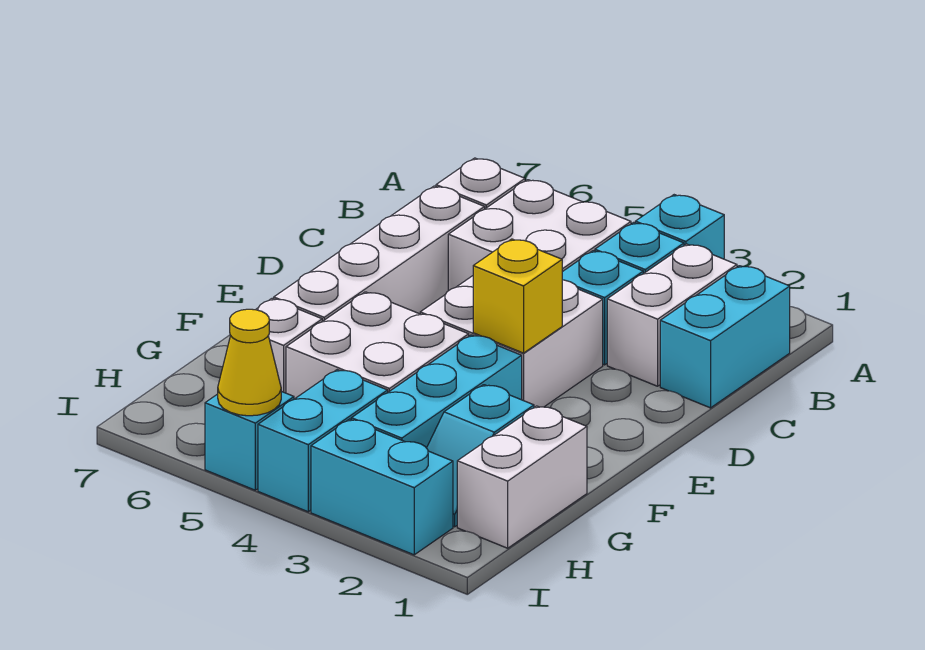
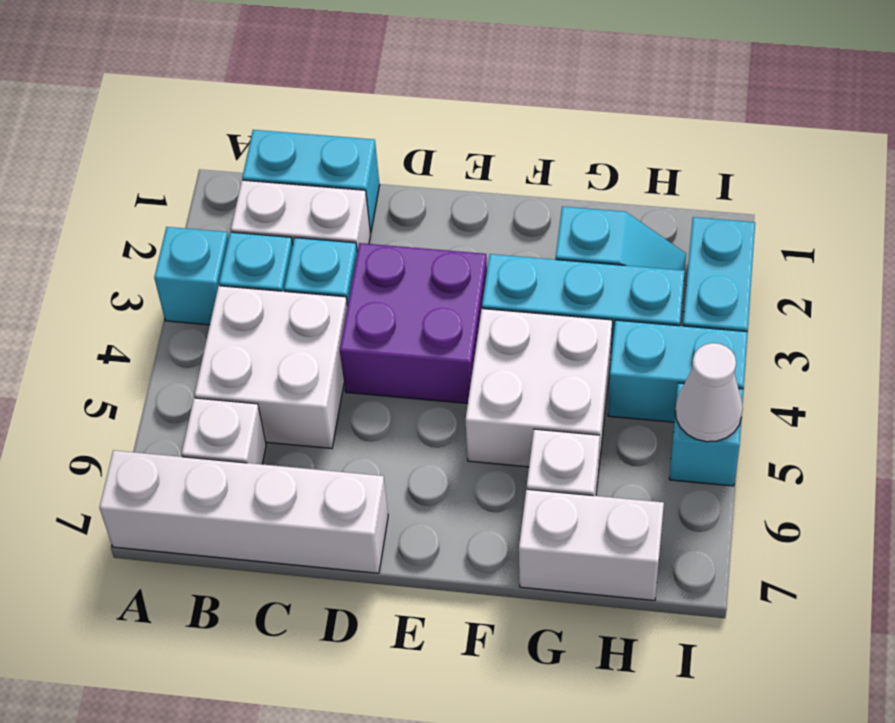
white brick C6:F6 level 1 -> white brick A7:D7 level 1
white brick D3:E4 level 1 -> purple brick D3:E4 level 1
yellow brick E3 level 2 -> none
white brick G1:H1 level 1 -> white brick G7:H7 level 1
yellow cone I5 level 2 -> white cone I5 level 2

